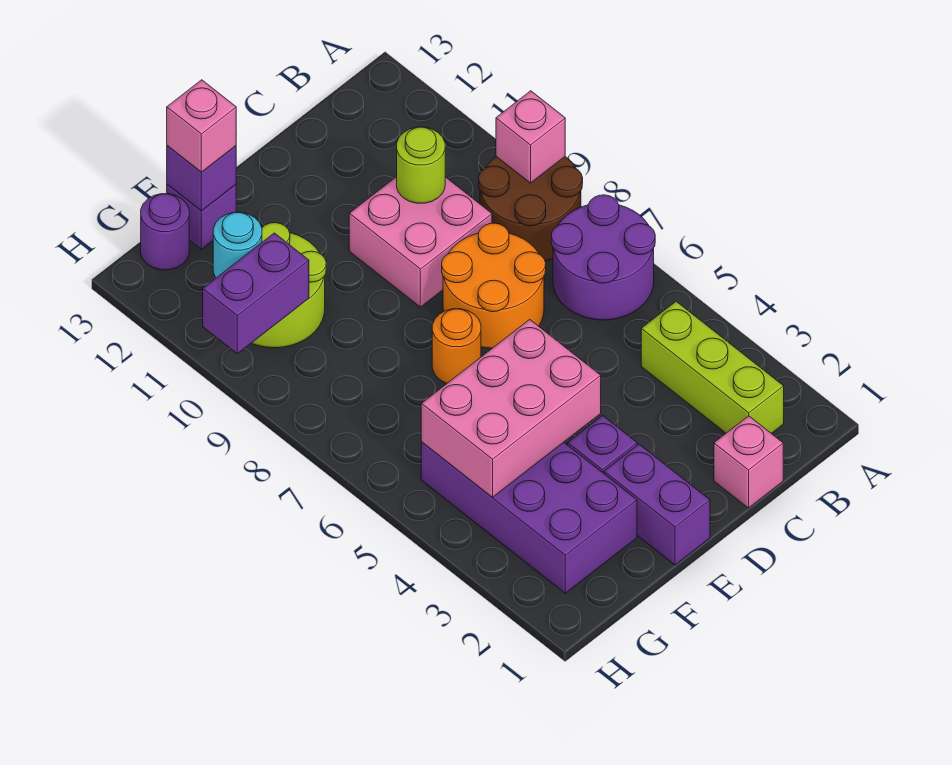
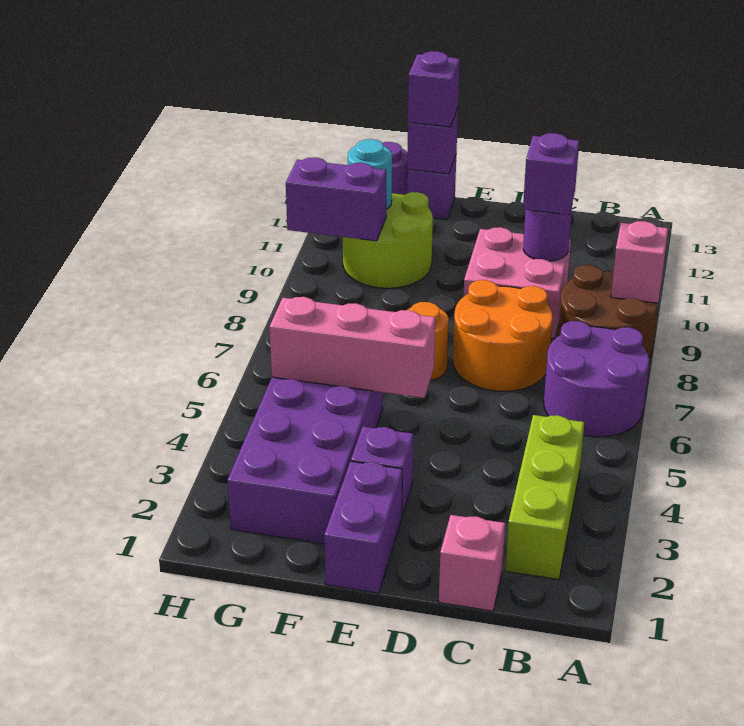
lime round brick C10 level 2 -> purple round brick C10 level 2
none -> purple brick C10 level 3
pink brick E4:G5 level 2 -> pink brick E5:G5 level 2
pink brick F13 level 3 -> purple brick F13 level 3

